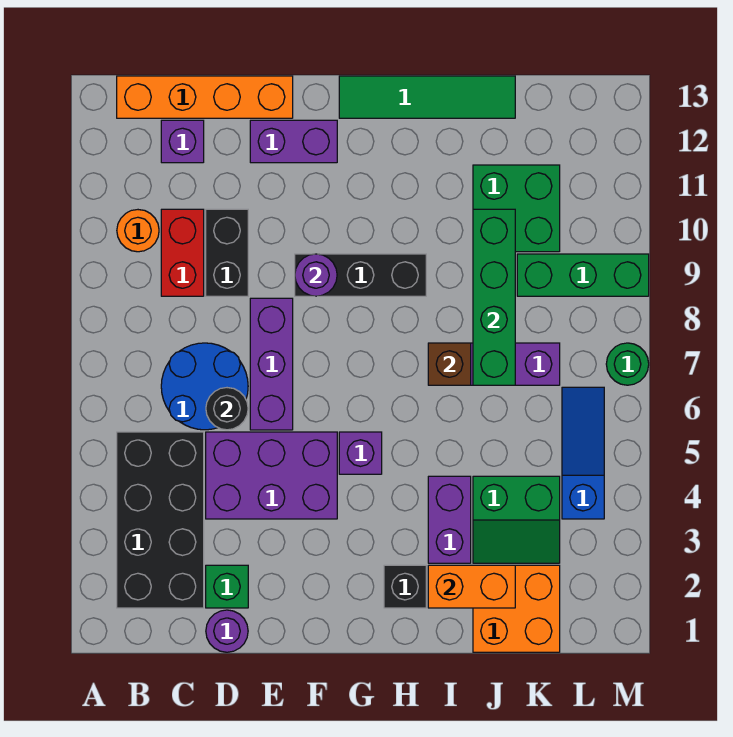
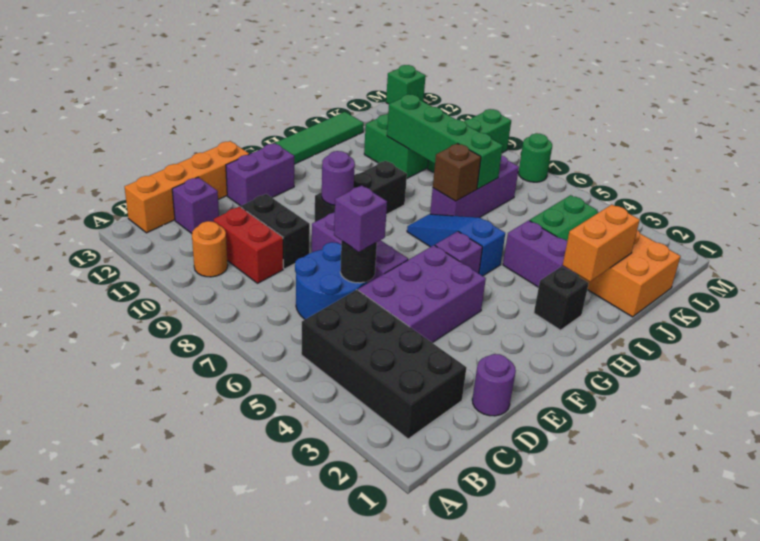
green brick D2 level 1 -> green brick M13 level 1
none -> purple brick D6 level 3
blue slope L4:L6 level 1 top 4 -> blue slope H5:H7 level 1 top 5

